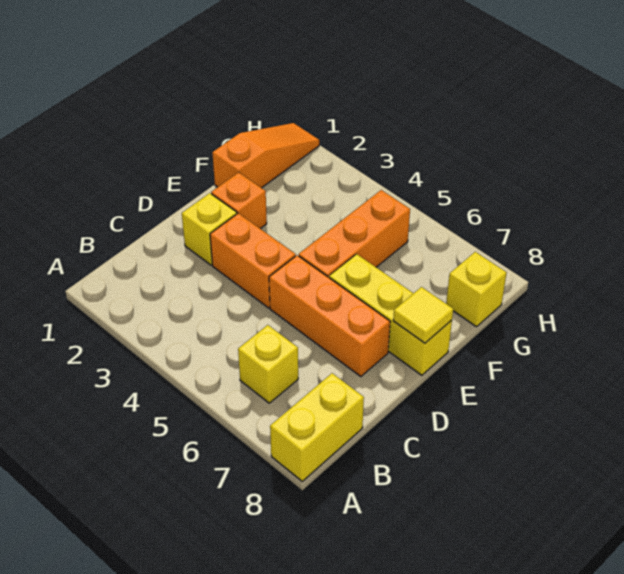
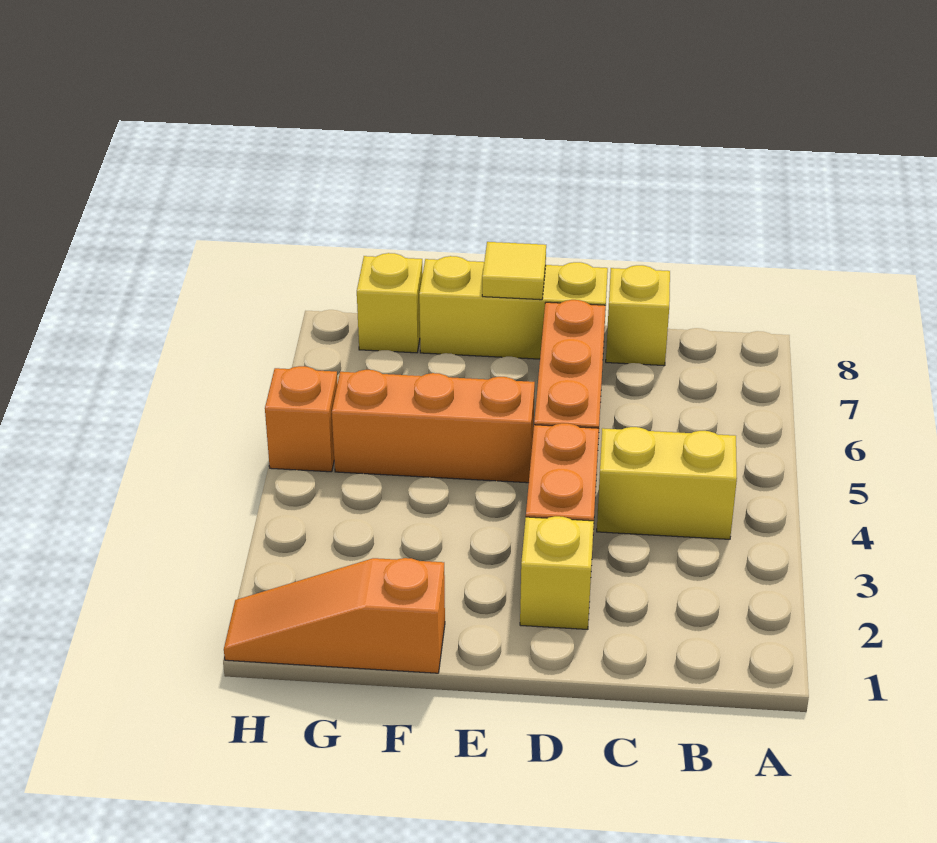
yellow brick A8:B8 level 1 -> yellow brick B4:C4 level 1
yellow brick B6 level 1 -> yellow brick C8 level 1
orange brick E2 level 1 -> orange brick H5 level 1
yellow brick E6:E8 level 1 -> yellow brick D8:F8 level 1

